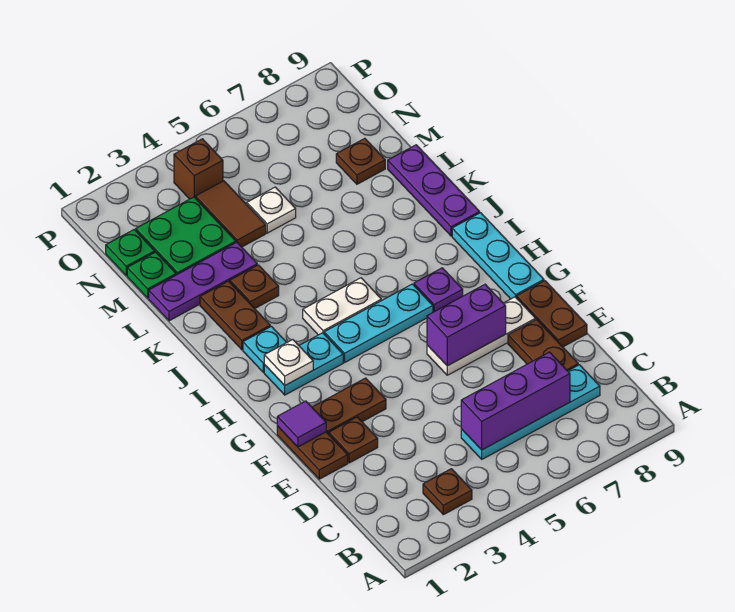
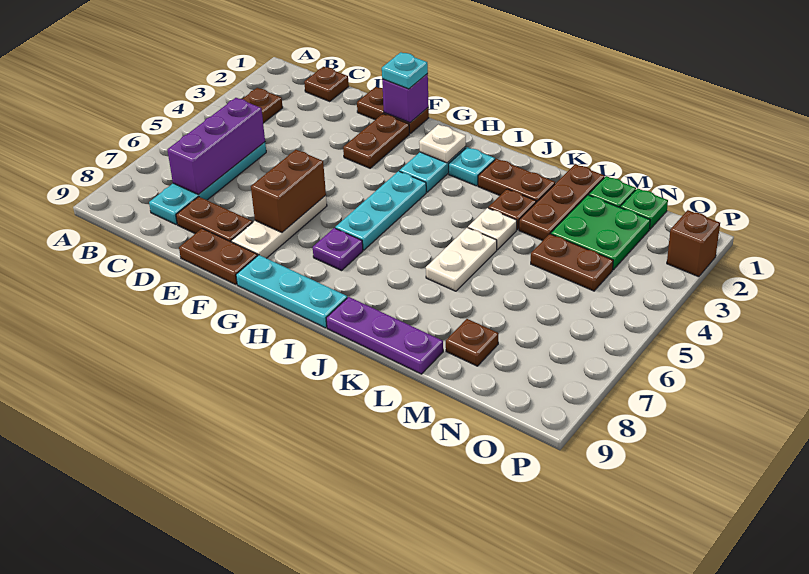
brown plate E2 level 1 -> brown plate C1 level 1
purple tile F1 level 2 -> purple brick F1 level 2
none -> cyan plate F1 level 3
purple brick F6:F7 level 2 -> brown brick F6:F7 level 2
white plate I4:I5 level 1 -> white plate K5:K6 level 1
purple plate L1:L3 level 1 -> brown plate L1:L3 level 1
brown tile M4:N4 level 1 -> brown plate M4:N4 level 1
white plate M5 level 1 -> white plate K4 level 1
brown brick O4 level 1 -> brown brick P2 level 1

